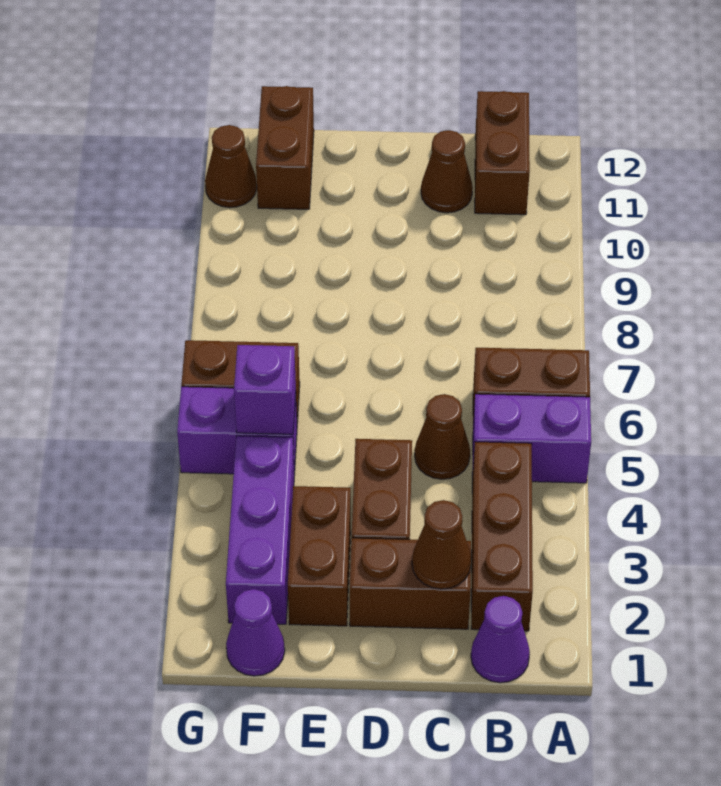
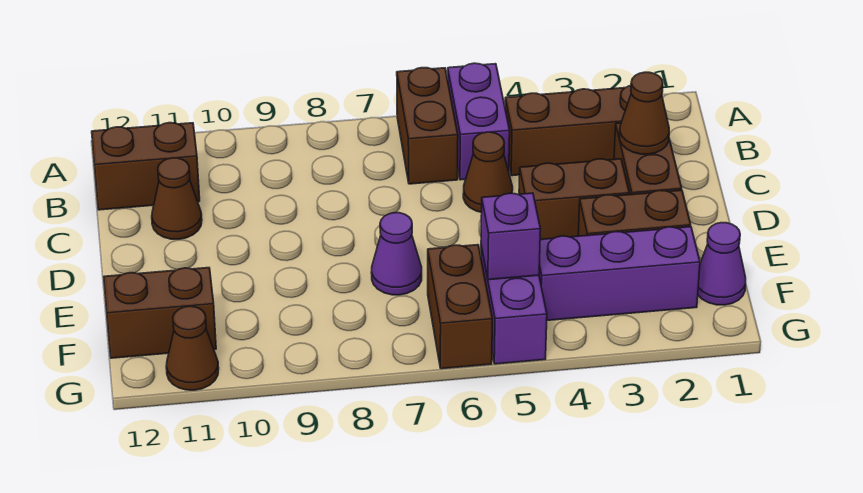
purple cone B1 level 1 -> purple cone E7 level 1

